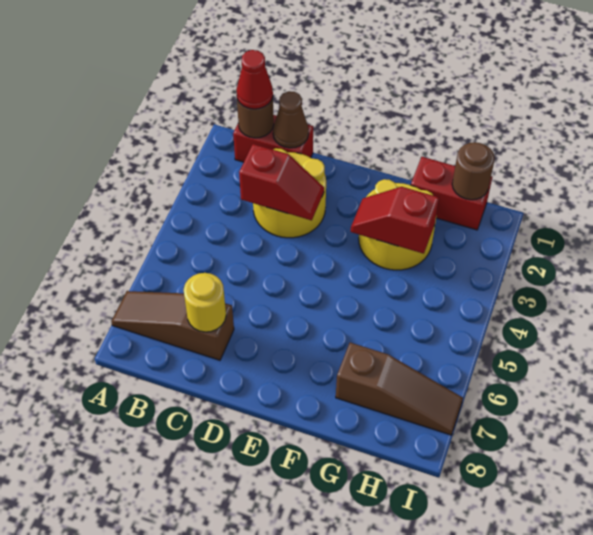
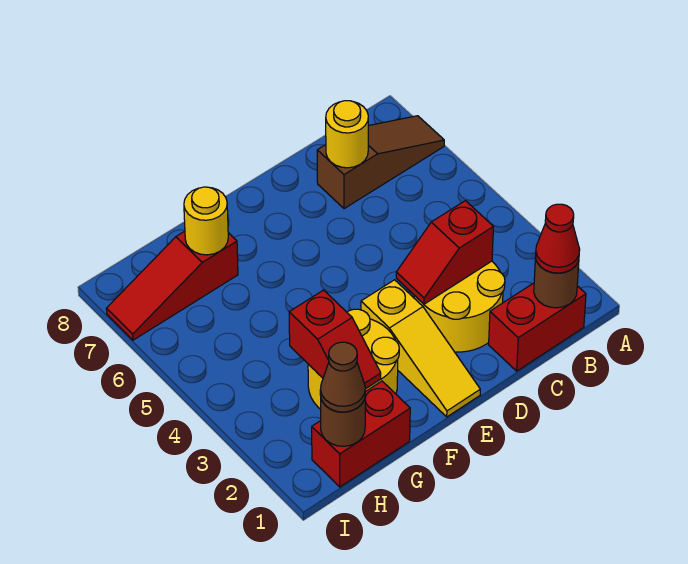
brown cone C1 level 2 -> brown cone H1 level 3
none -> yellow slope E1:E3 level 1 top 3
red slope F3:G3 level 2 top G -> red slope G2:G3 level 2 top 3
brown slope G7:I7 level 1 top G -> red slope G7:I7 level 1 top G
none -> yellow round brick G7 level 2

